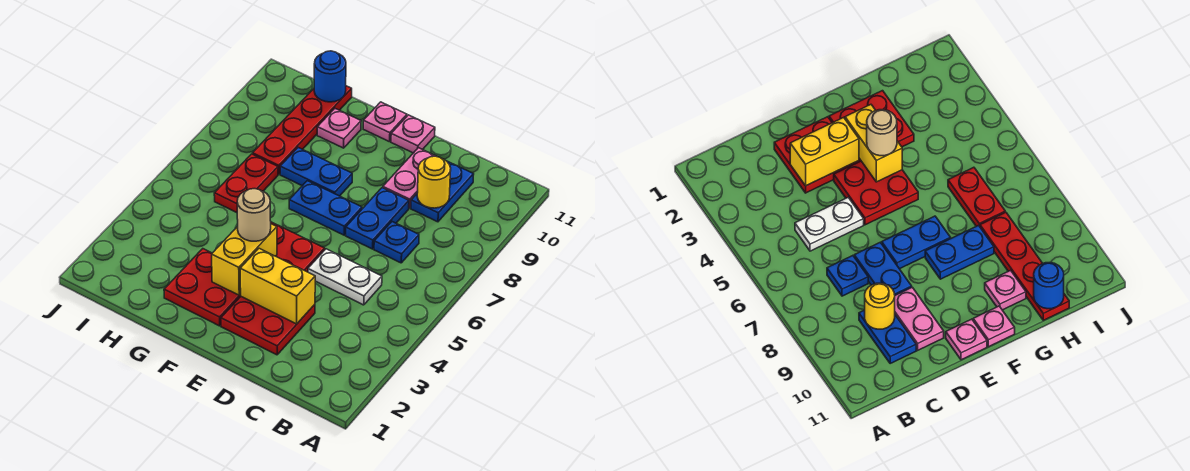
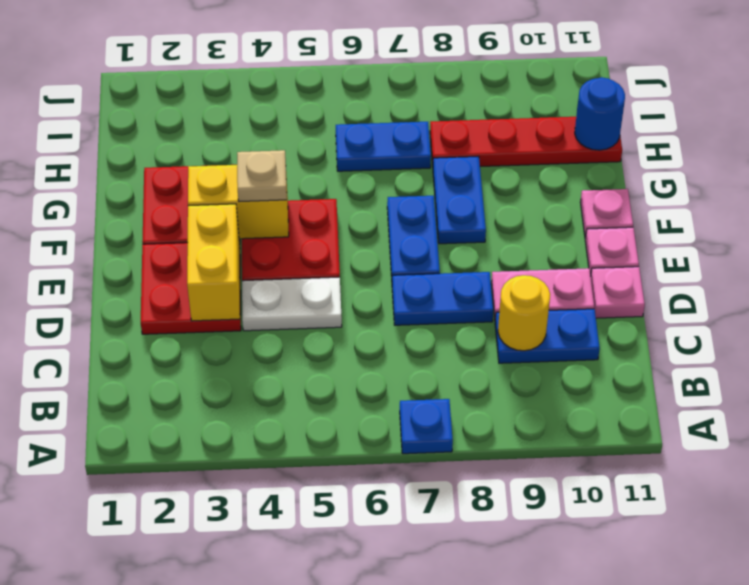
white plate C5:D5 level 1 -> white plate D4:D5 level 1
blue plate C7 level 1 -> blue plate A7 level 1
tan round brick F4 level 3 -> tan plate F4 level 3
pink plate G10 level 1 -> pink plate D11 level 1
red plate H6:H7 level 1 -> blue plate H6:H7 level 1

